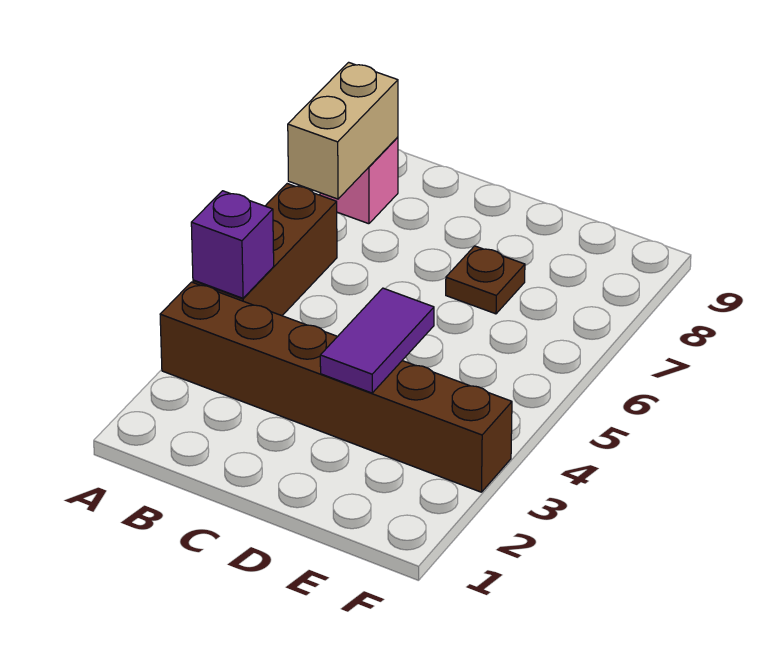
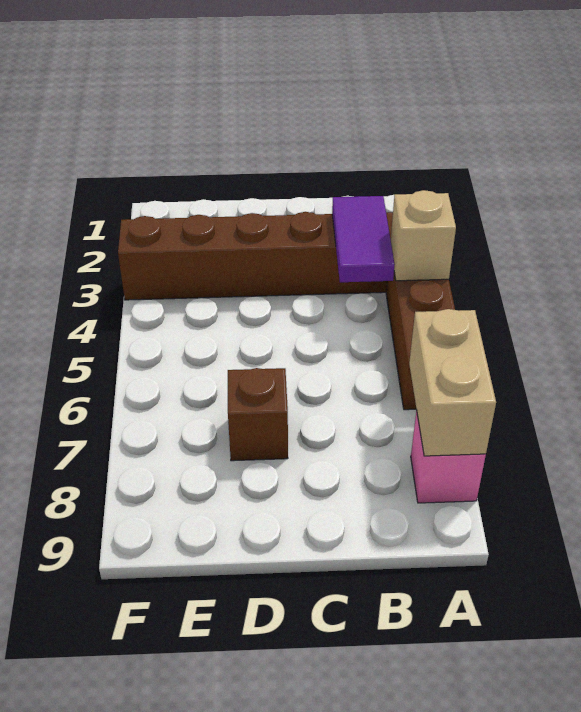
purple brick A4 level 2 -> tan brick A4 level 2
purple tile D3:D4 level 2 -> purple tile B3:B4 level 2
brown plate D7 level 1 -> brown brick D7 level 1

